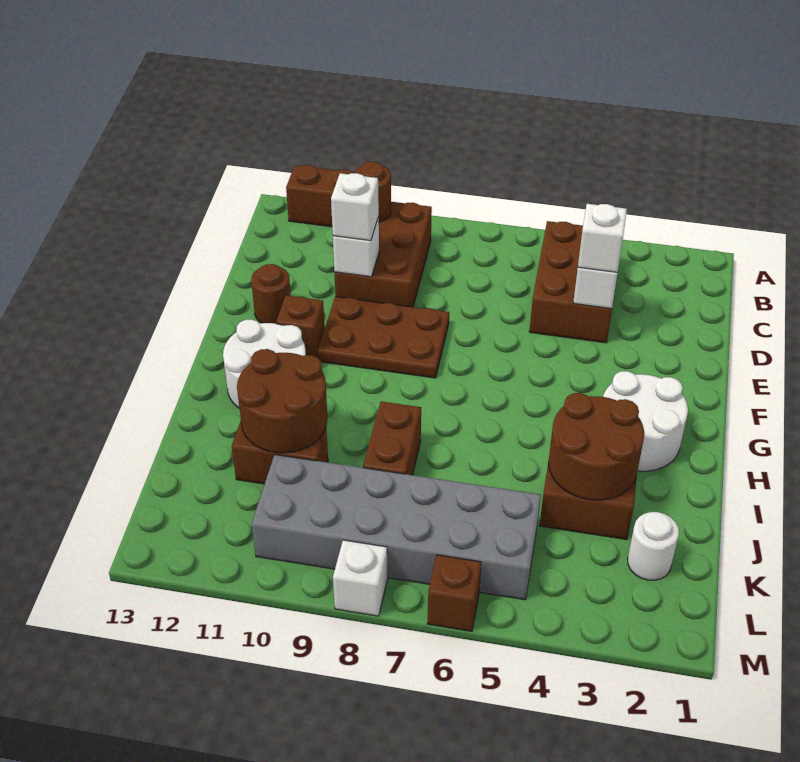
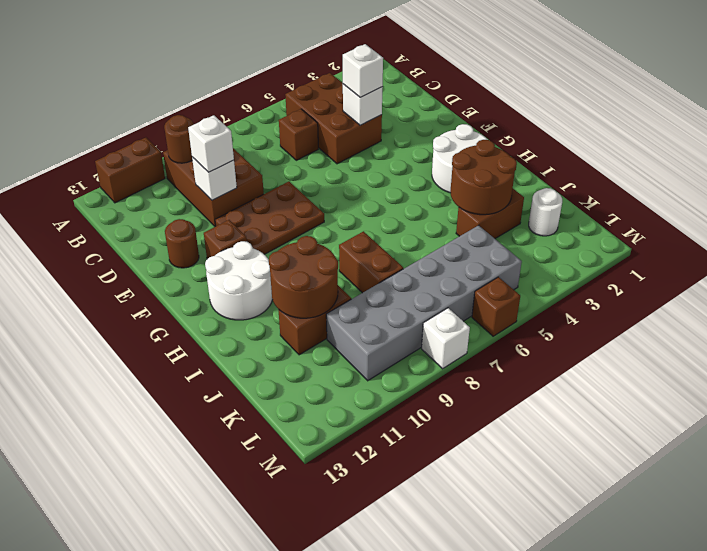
none -> brown brick C6 level 1

